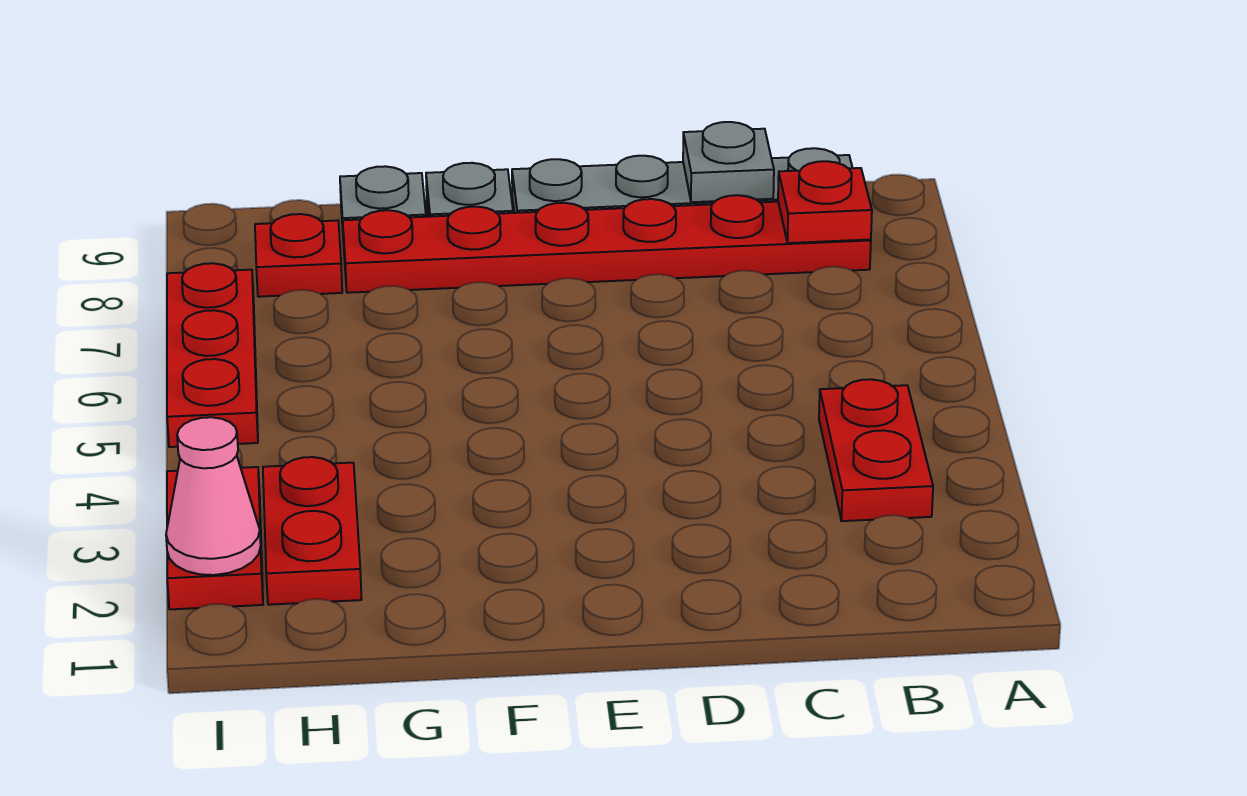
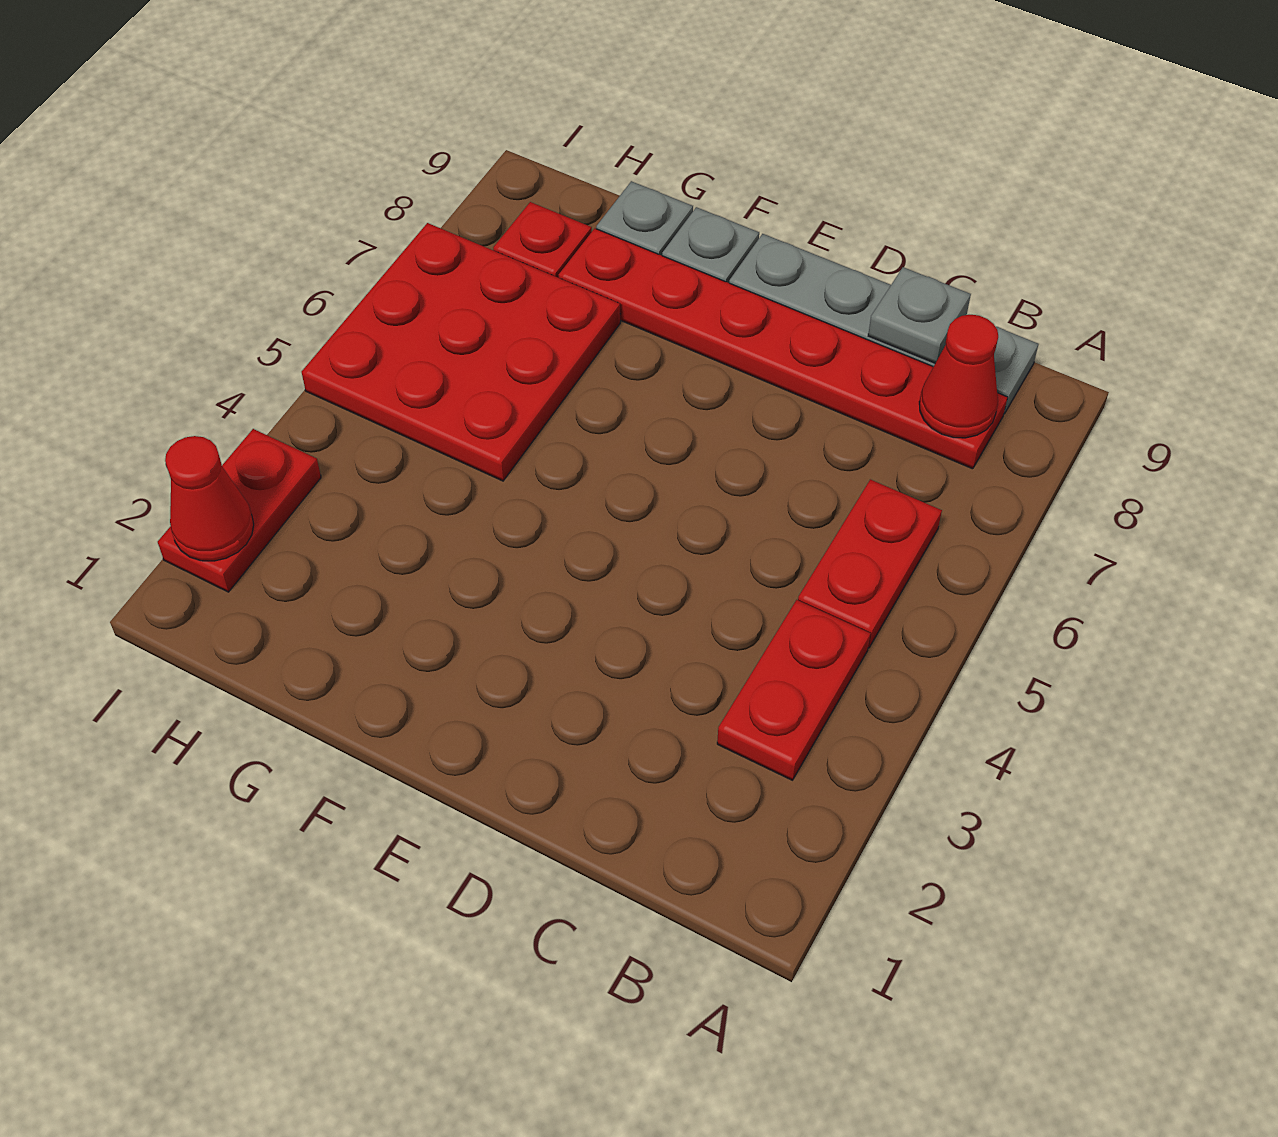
red plate B8 level 2 -> red cone B8 level 2
red plate H2:H3 level 1 -> red plate B5:B6 level 1
pink cone I2 level 2 -> red cone I2 level 2
red plate I5:I7 level 1 -> red plate G5:I7 level 1

